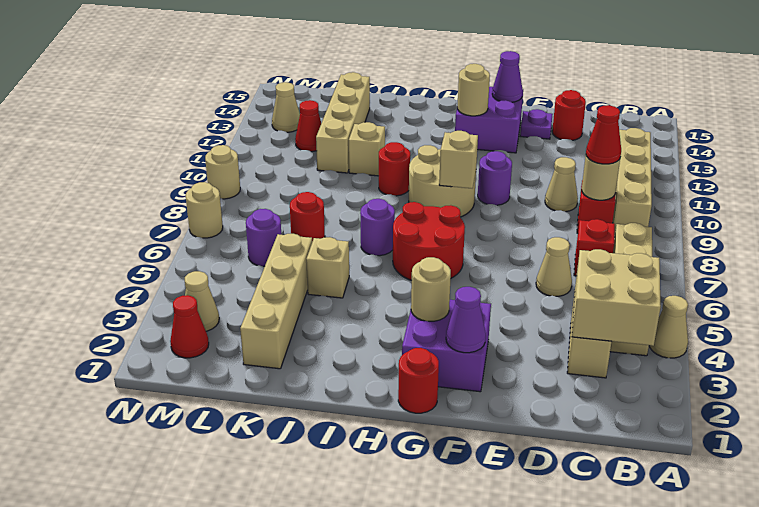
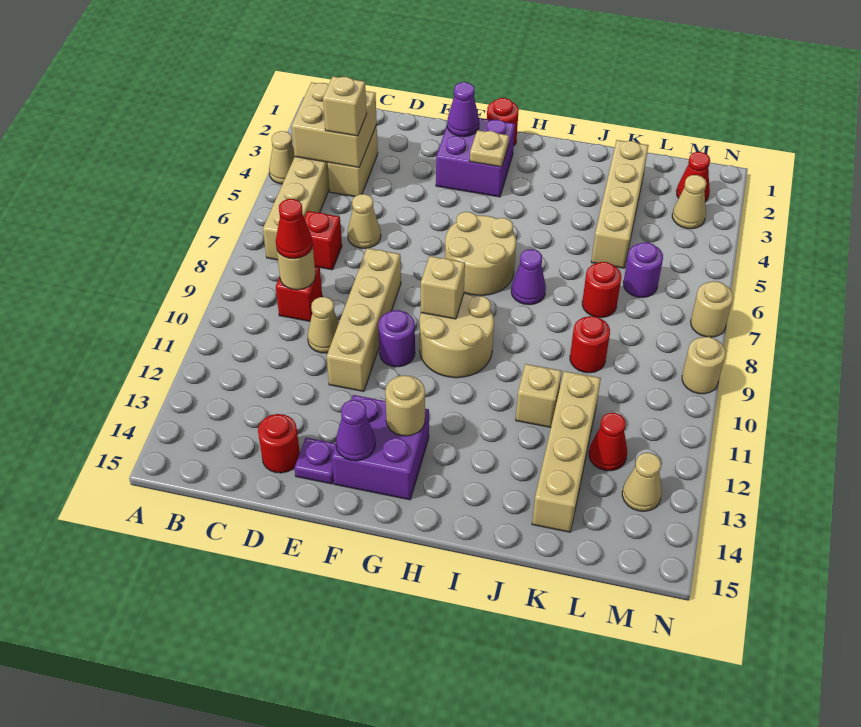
tan brick B9:B12 level 1 -> tan brick E8:E11 level 1
tan round brick G3 level 2 -> tan plate G3 level 2
red round brick G6:H7 level 1 -> tan round brick G6:H7 level 1
purple round brick I7 level 1 -> purple cone I7 level 1
red round brick I10 level 1 -> red round brick K9 level 1
tan brick J5 level 1 -> tan brick C4 level 3

